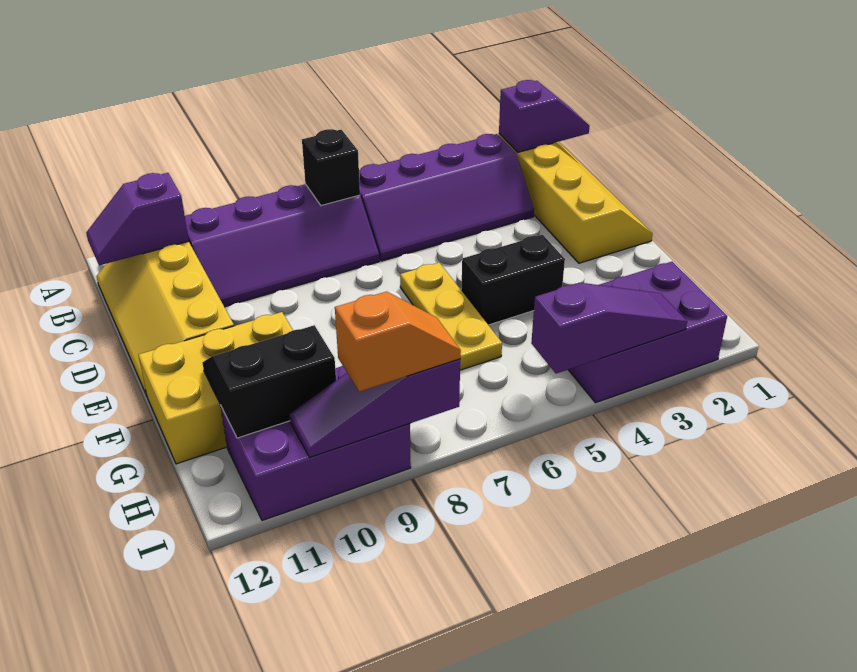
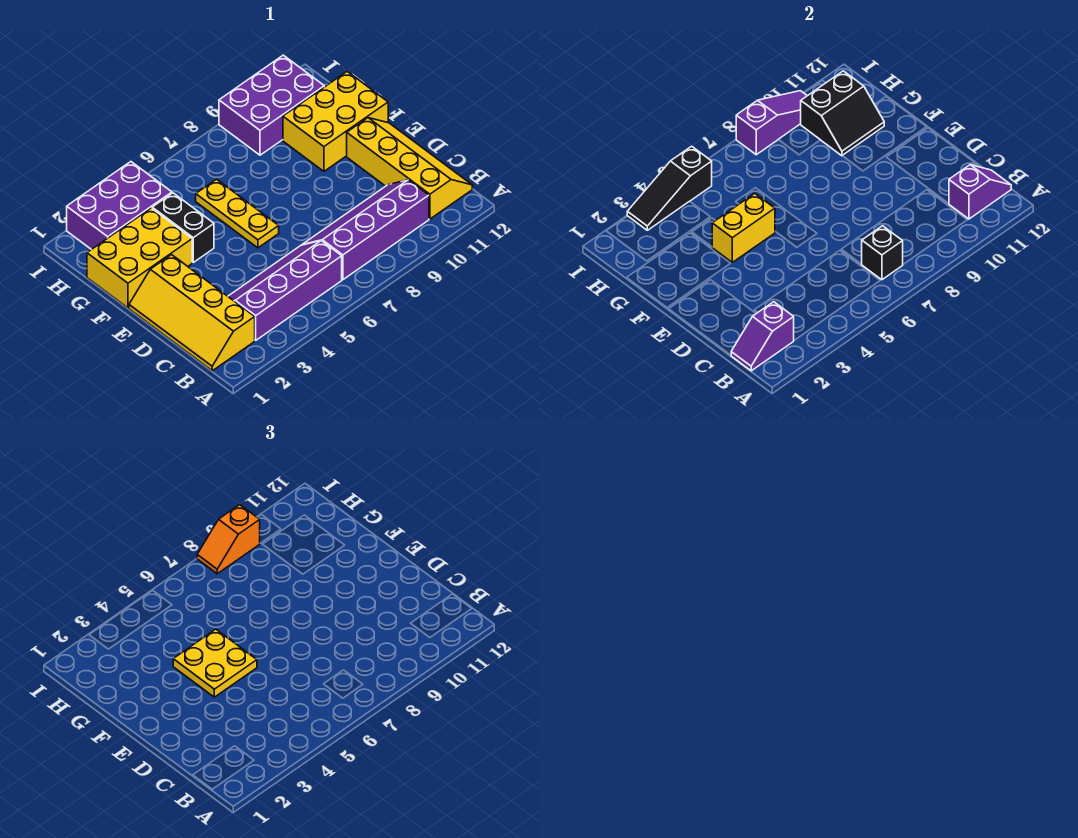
none -> yellow plate E4:F5 level 3
none -> yellow brick F1:G3 level 1
black brick F4:F5 level 1 -> black brick F4:G4 level 1
none -> yellow brick F4:F5 level 2
purple slope I3:I5 level 2 top 5 -> black slope I3:I5 level 2 top 5

